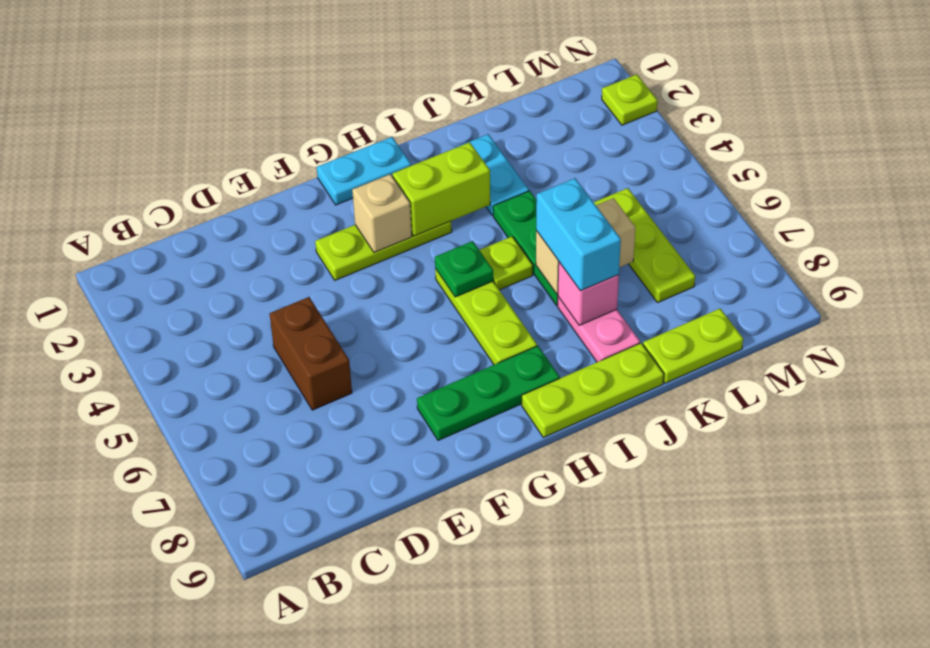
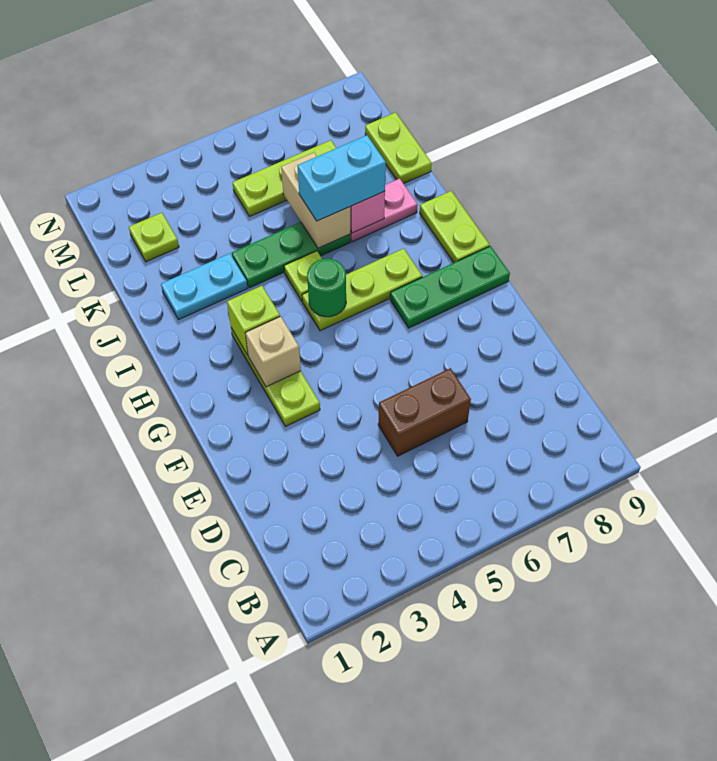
green plate F8:H8 level 1 -> green plate G7:G9 level 1
cyan plate G1:H1 level 1 -> none
lime brick H3:I3 level 2 -> lime brick H3 level 2
green plate H5 level 2 -> green round brick H5 level 2
lime plate H9:J9 level 1 -> lime plate H9:I9 level 1
lime plate N2 level 1 -> lime plate L2 level 1

